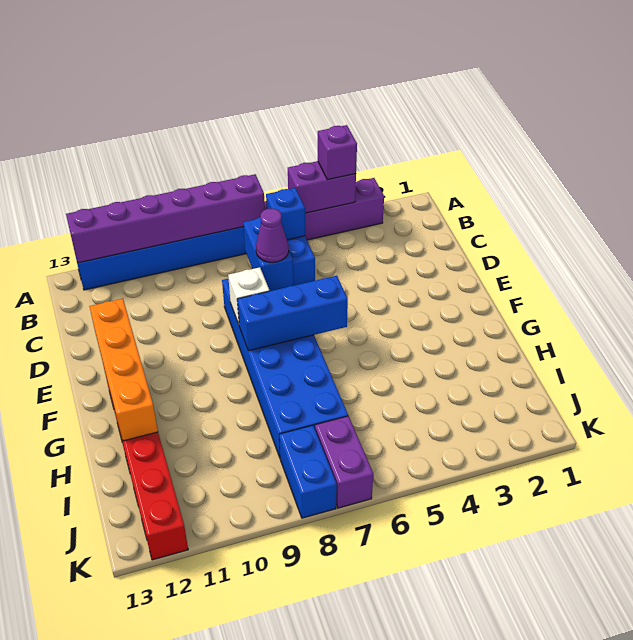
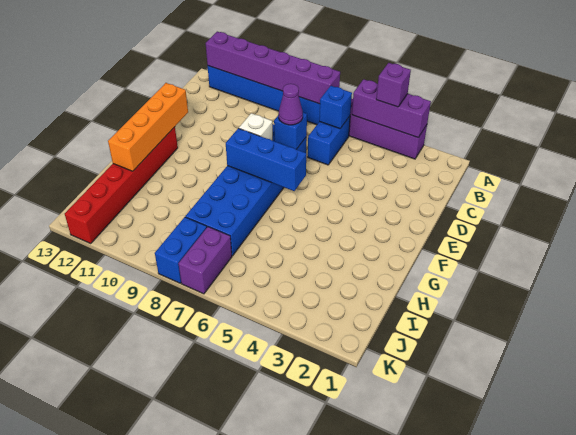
purple brick A4:A5 level 2 -> purple brick A3:A5 level 2
blue brick C7:D7 level 2 -> blue brick D7 level 2

